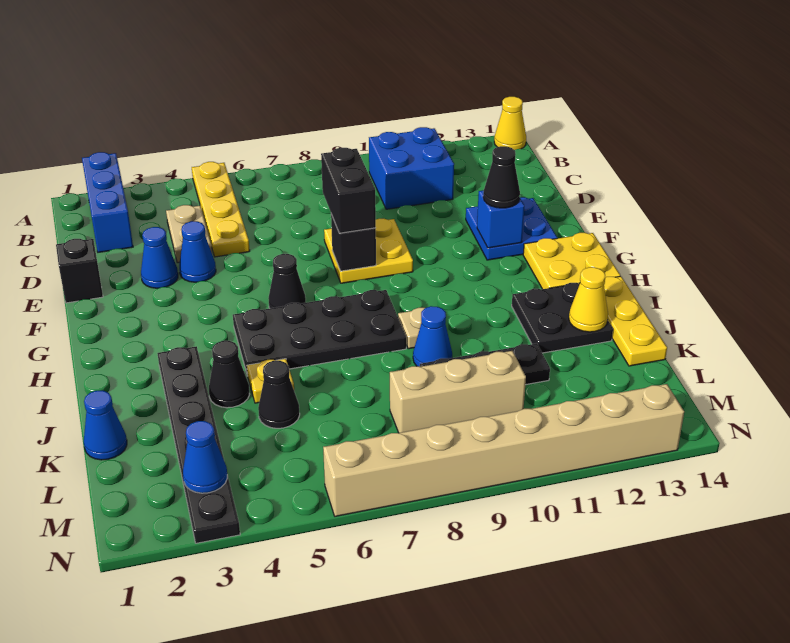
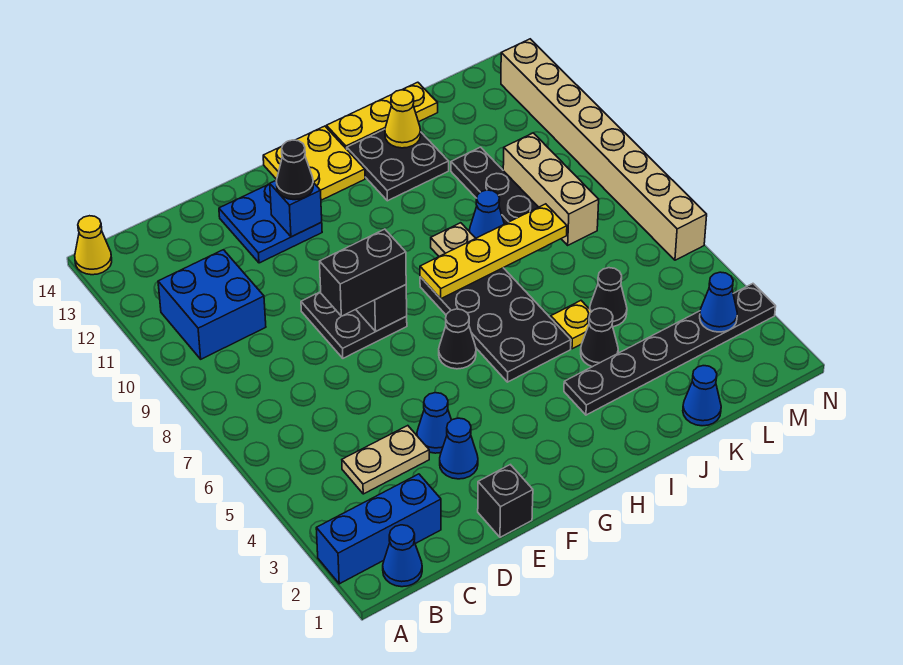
yellow plate A5:D5 level 1 -> yellow plate H8:K8 level 2
none -> blue cone B1 level 1
yellow plate E8:F9 level 1 -> black plate E8:F9 level 1

